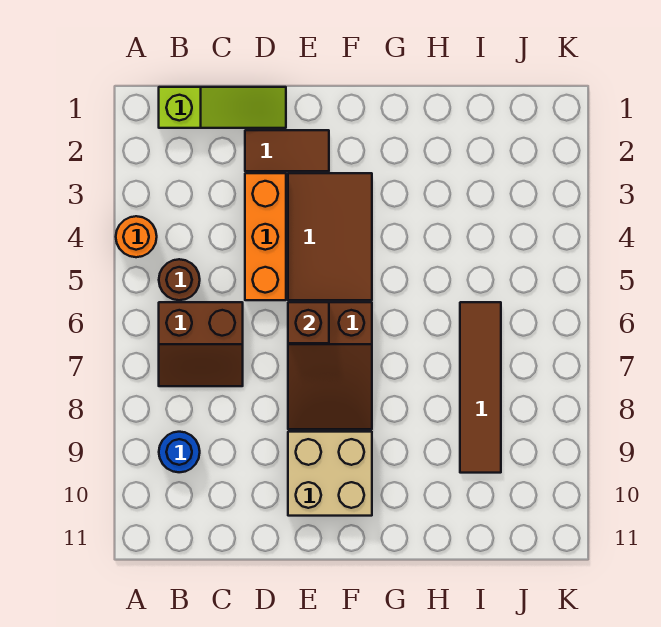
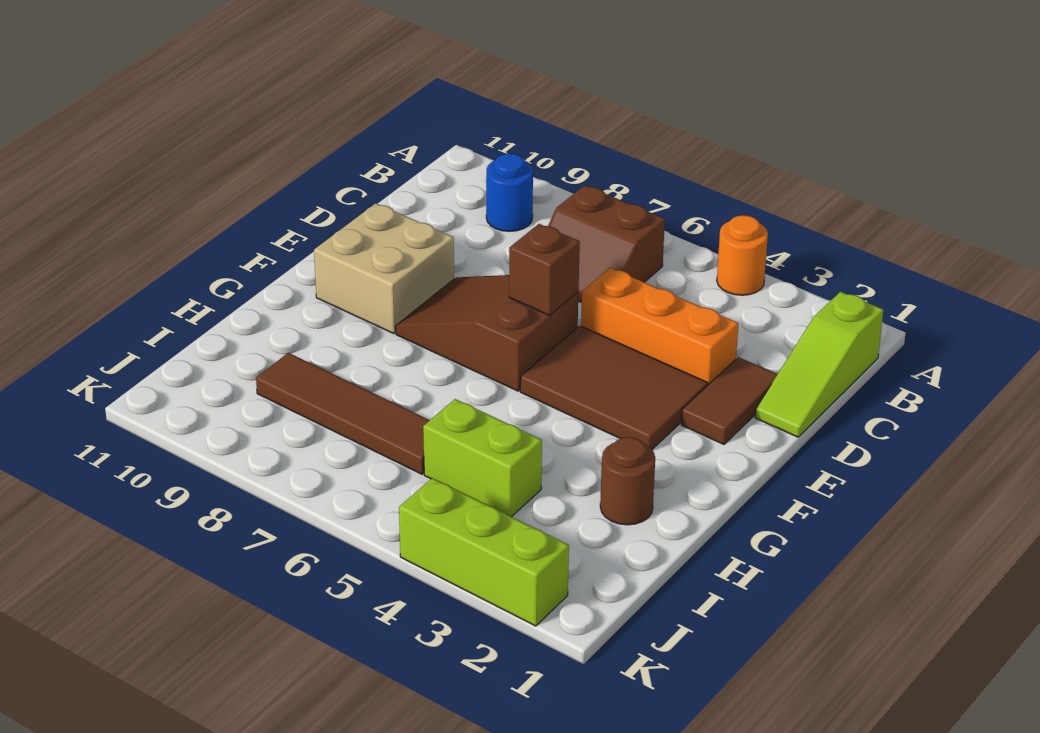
brown round brick B5 level 1 -> brown round brick H2 level 1
brown slope B6:C7 level 1 top 6 -> brown slope B6:C7 level 1 top B
none -> lime brick I4:I5 level 1
none -> lime brick K2:K4 level 1

